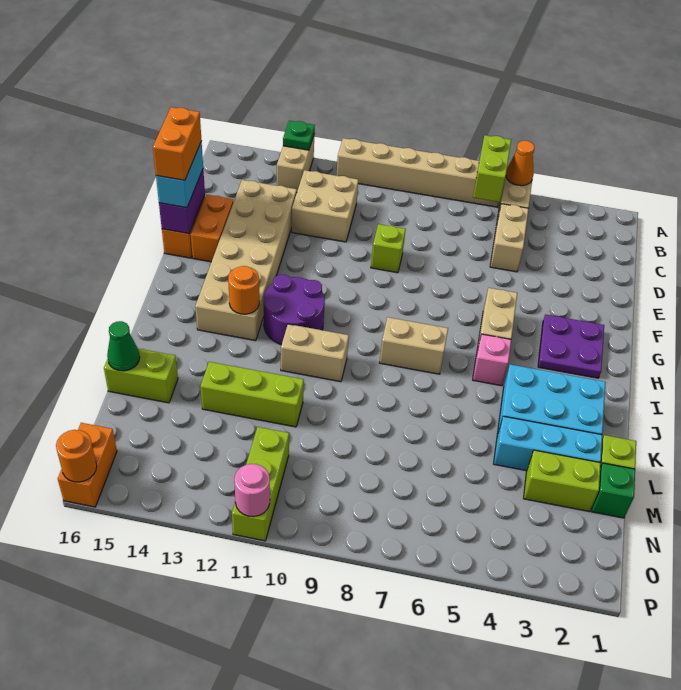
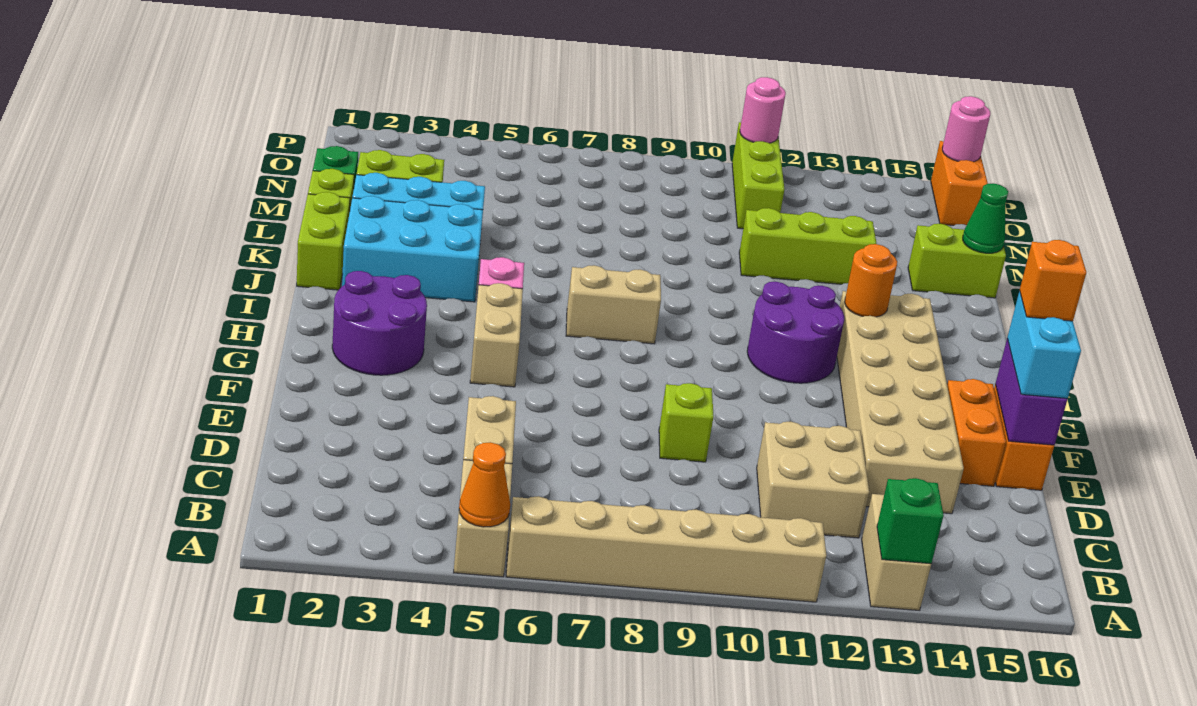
lime brick A6:B6 level 2 -> lime brick J1:K1 level 1
green plate A13 level 2 -> green brick A13 level 2
orange brick E16:F16 level 4 -> orange brick F16 level 4
purple plate G2:H3 level 1 -> purple round brick G2:H3 level 1
tan brick J10:J11 level 1 -> none
orange round brick P16 level 2 -> pink round brick P16 level 2

